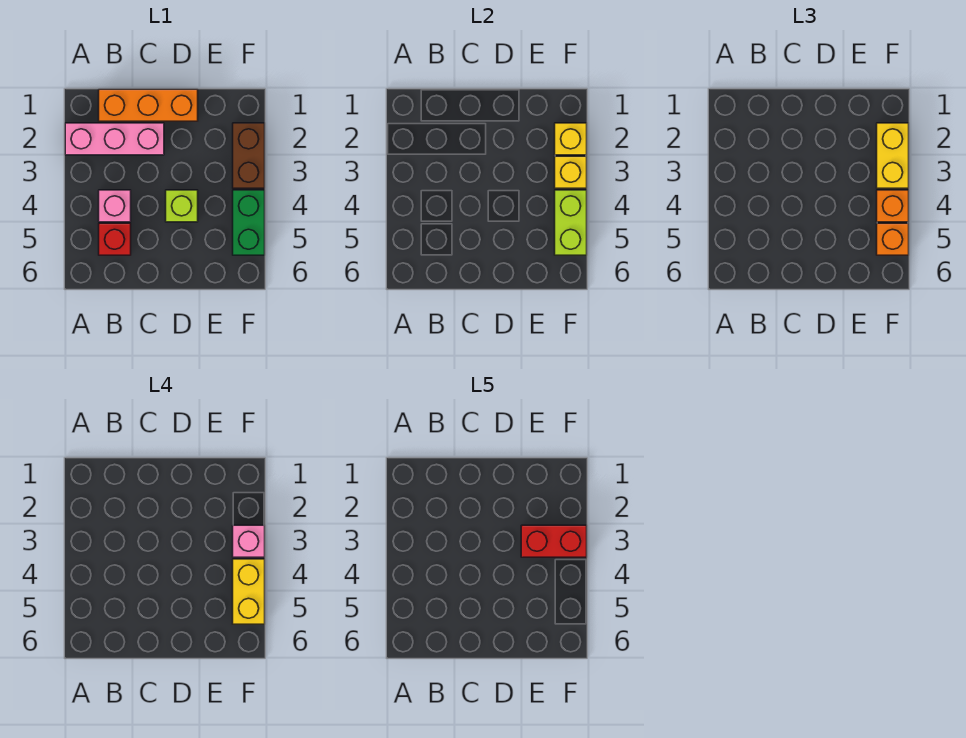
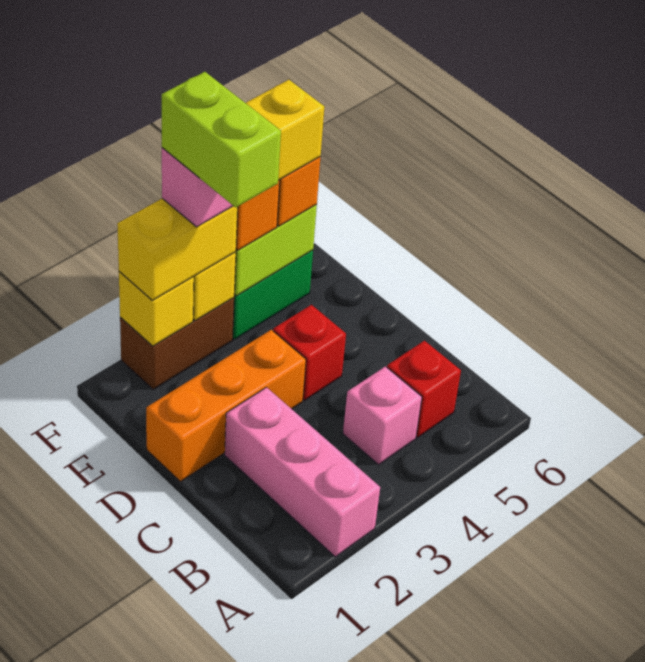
orange brick B1:D1 level 1 -> orange brick D1:D3 level 1
lime brick D4 level 1 -> red brick D4 level 1
red brick E3:F3 level 5 -> lime brick E3:F3 level 5

